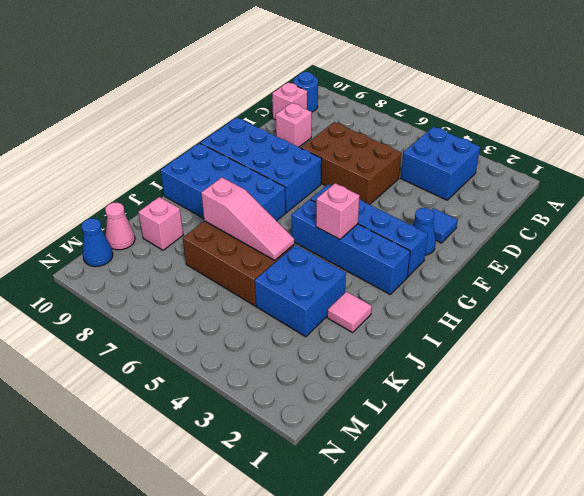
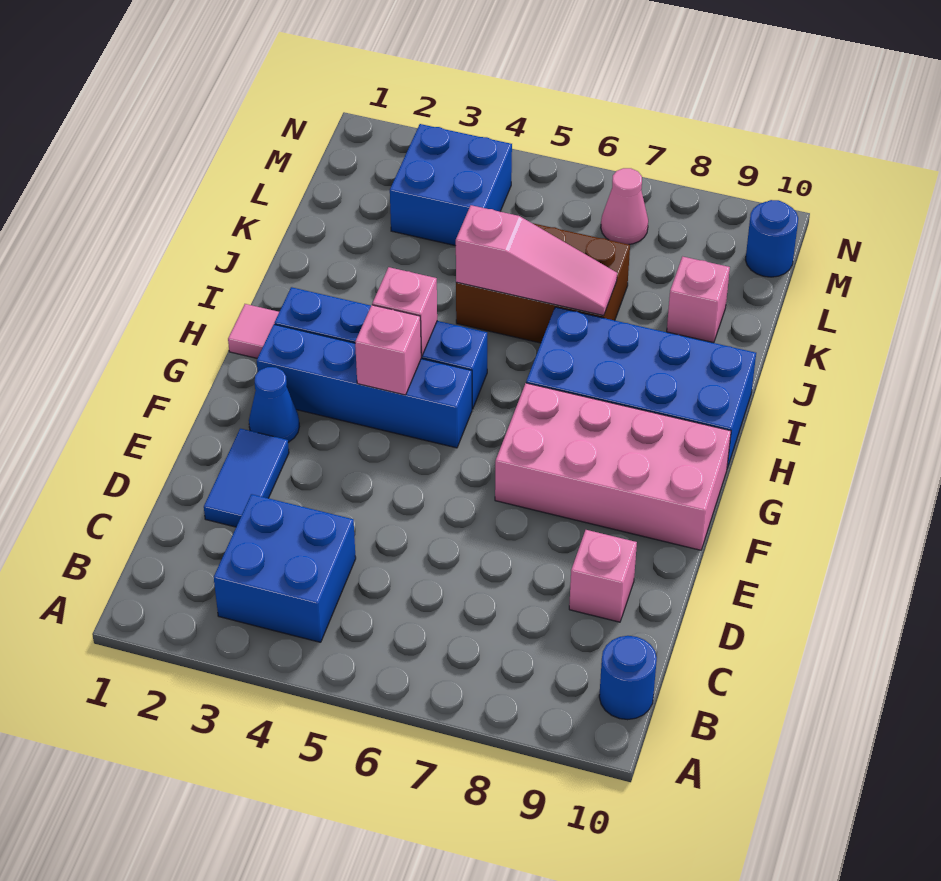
pink brick C10 level 1 -> pink brick G4 level 2
brown brick D5:E7 level 1 -> none
blue tile E2 level 1 -> blue tile D2:E2 level 1
blue brick F7:G10 level 1 -> pink brick F7:G10 level 1
pink tile J2 level 1 -> pink tile H1 level 1
blue brick J3:K4 level 1 -> blue brick L3:M4 level 1
pink slope J5:J7 level 2 top 7 -> pink slope J5:J7 level 2 top 5
pink cone L10 level 1 -> pink cone M7 level 1
blue cone M10 level 1 -> blue round brick M10 level 1

